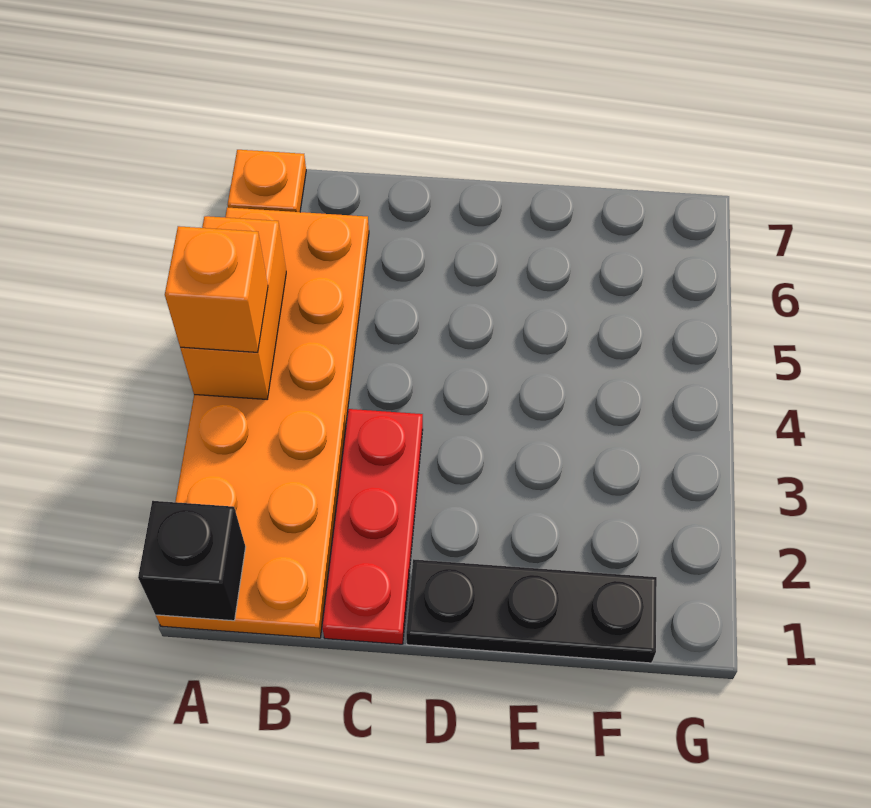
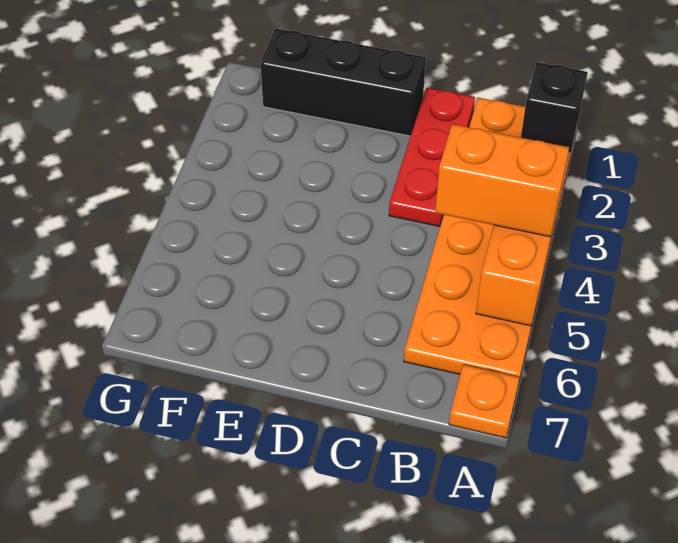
orange brick A4 level 3 -> orange brick A4:B4 level 3
black plate D1:F1 level 1 -> black brick D1:F1 level 1

